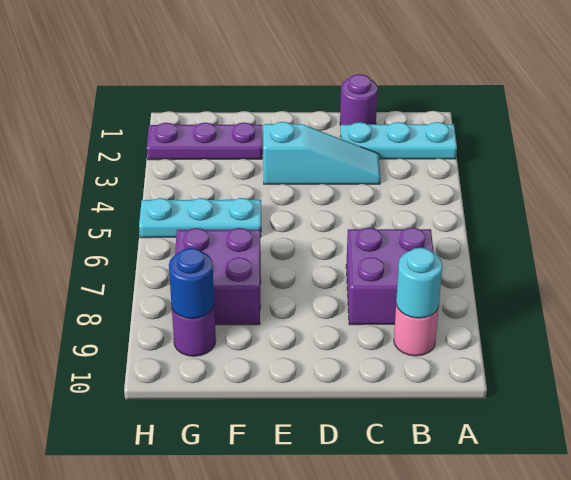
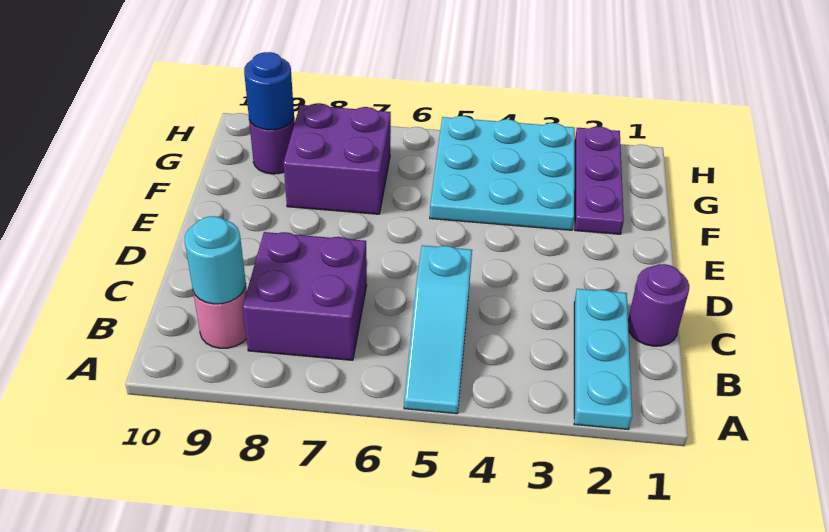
cyan slope C3:E3 level 1 top E -> cyan slope A5:C5 level 1 top C
cyan plate F5:H5 level 1 -> cyan plate F3:H5 level 1

